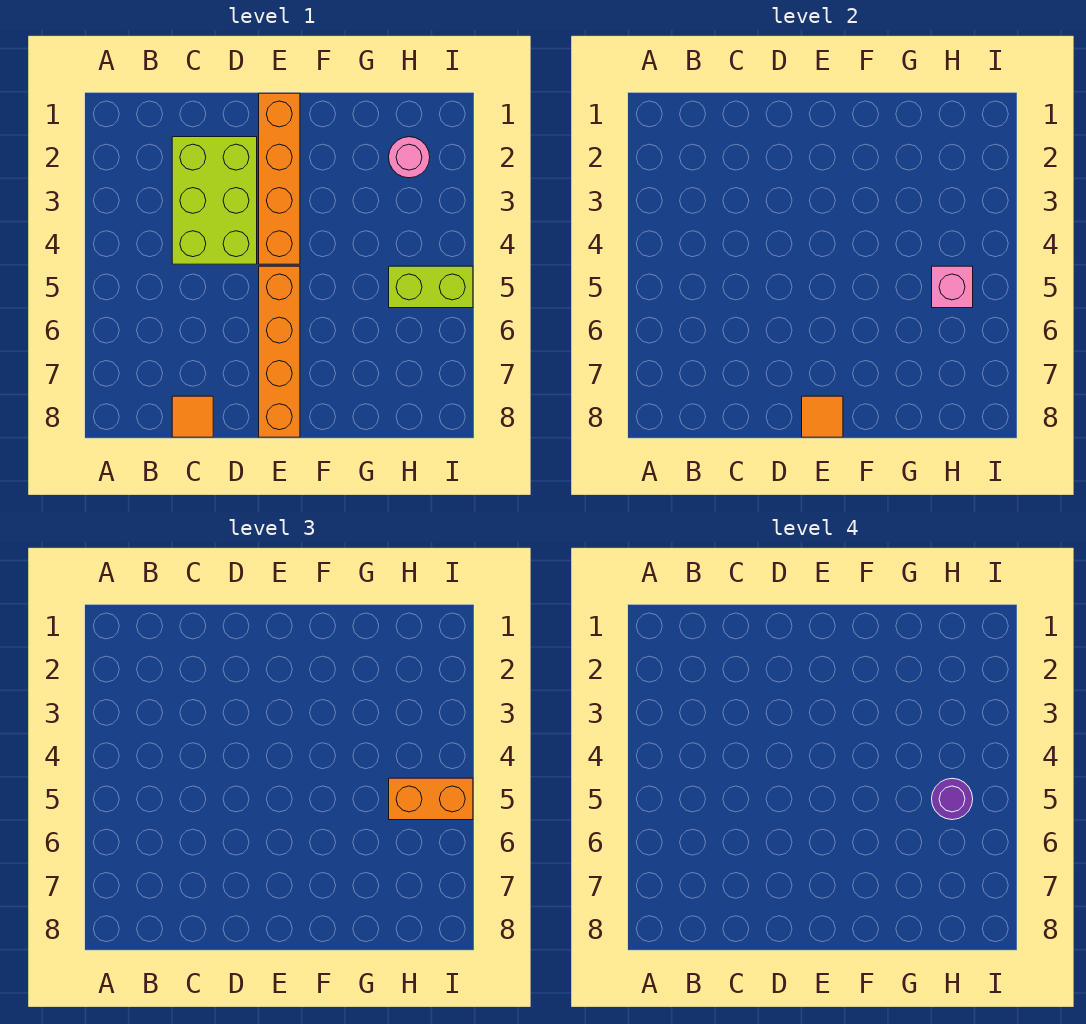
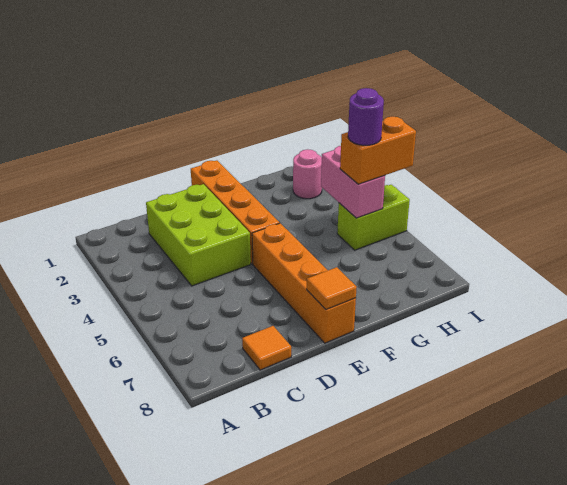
pink brick H5 level 2 -> pink brick H4:H5 level 2

